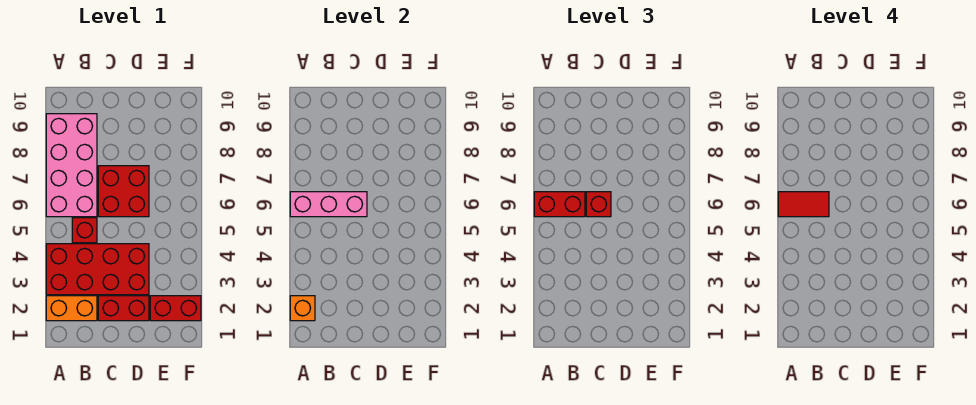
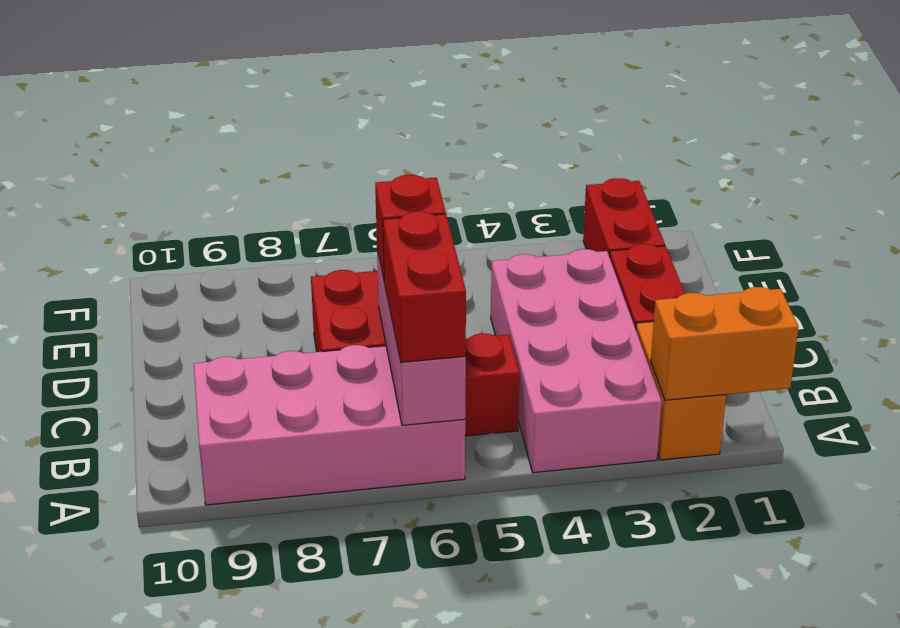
orange brick A2 level 2 -> orange brick A1:A2 level 2
red brick A3:D4 level 1 -> pink brick A3:D4 level 1
red tile A6:B6 level 4 -> none

